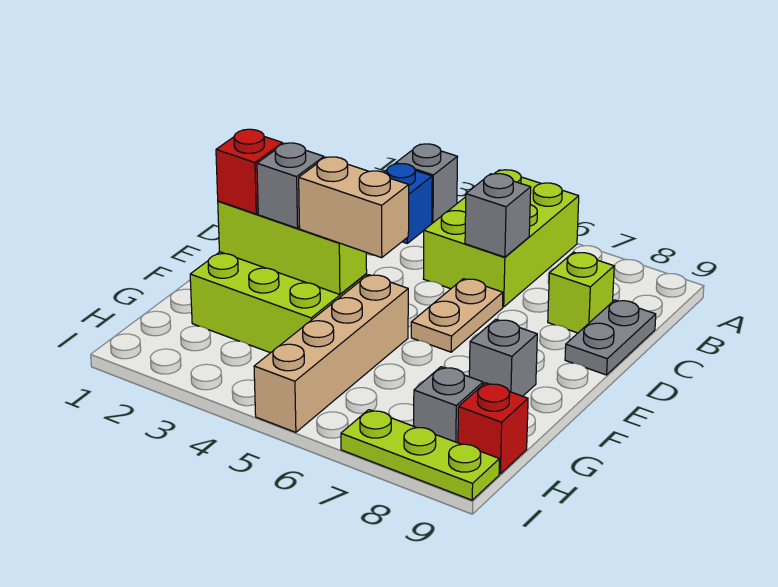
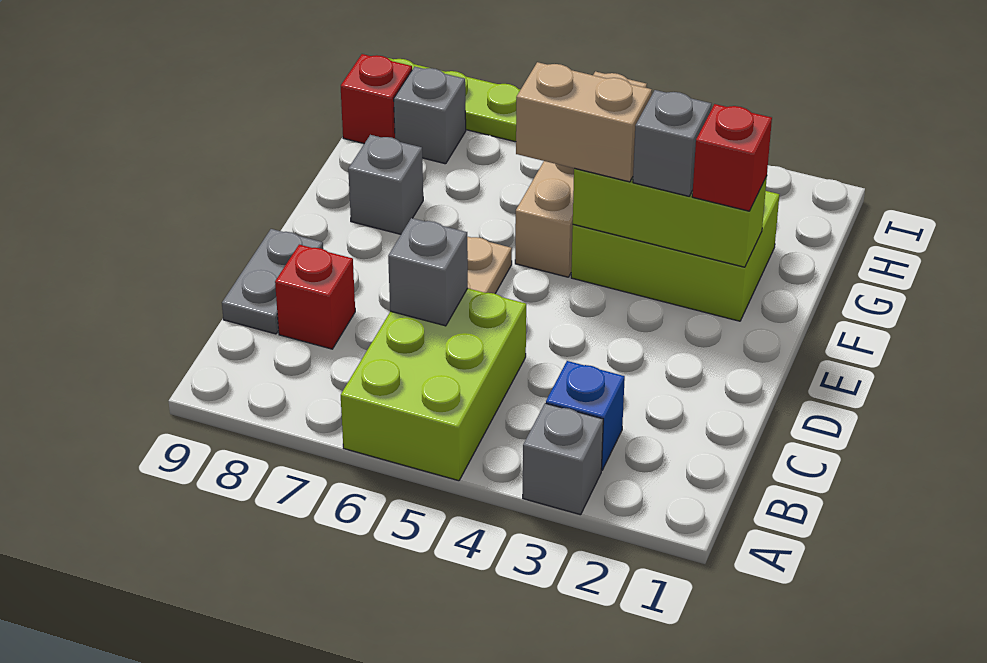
lime brick C8 level 1 -> red brick C8 level 1

